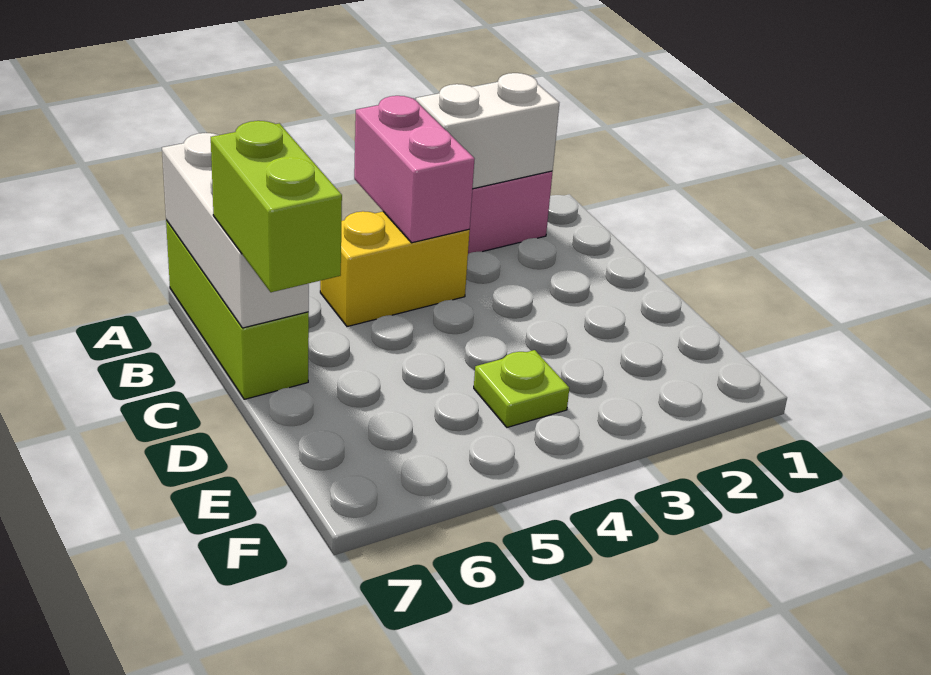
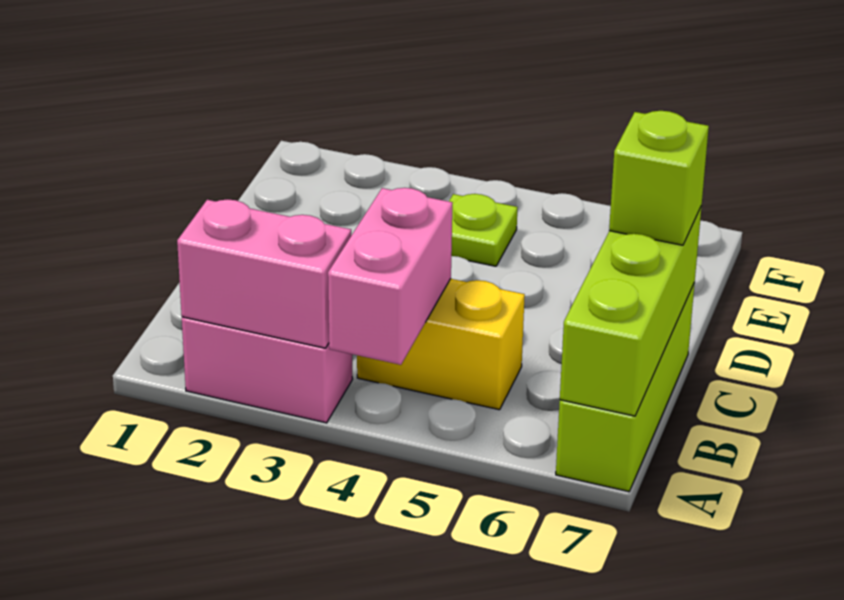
white brick A2:A3 level 2 -> pink brick A2:A3 level 2
white brick A7:C7 level 2 -> lime brick A7:C7 level 2
lime brick C7:D7 level 3 -> lime brick C7 level 3

